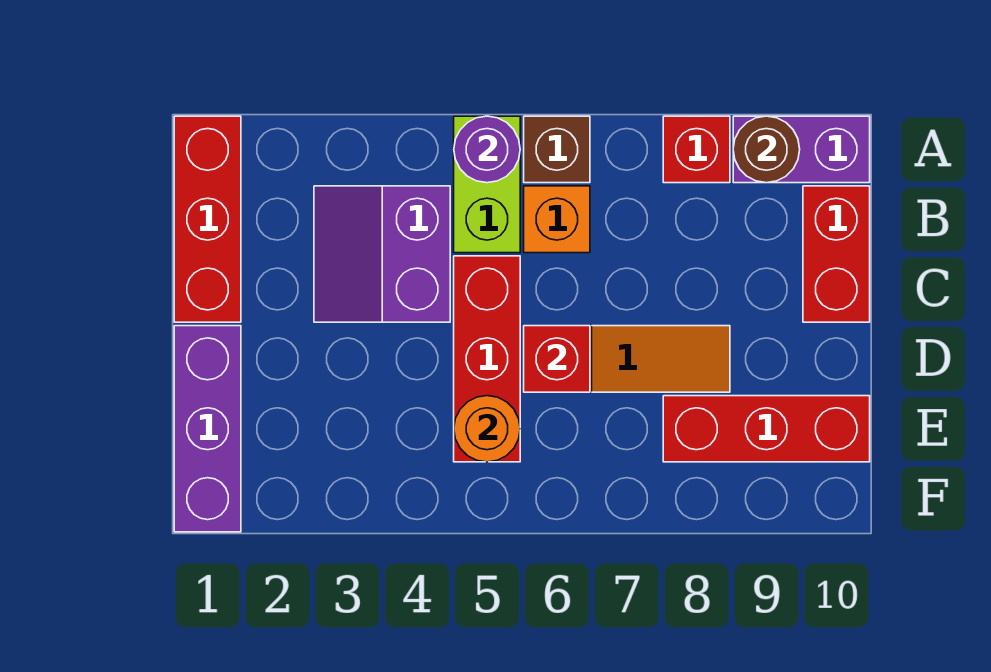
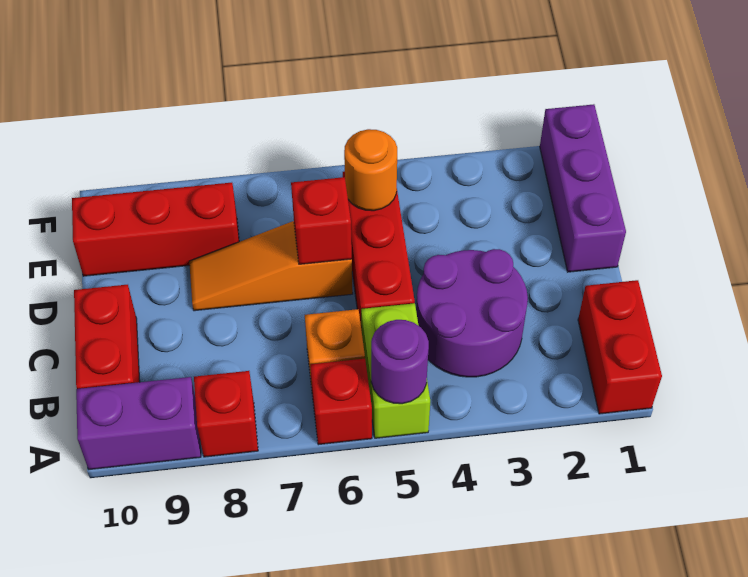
red brick A1:C1 level 1 -> red brick A1:B1 level 1
brown brick A6 level 1 -> red brick A6 level 1
brown round brick A9 level 2 -> none
purple slope B3:C4 level 1 top 4 -> purple round brick B3:C4 level 1

